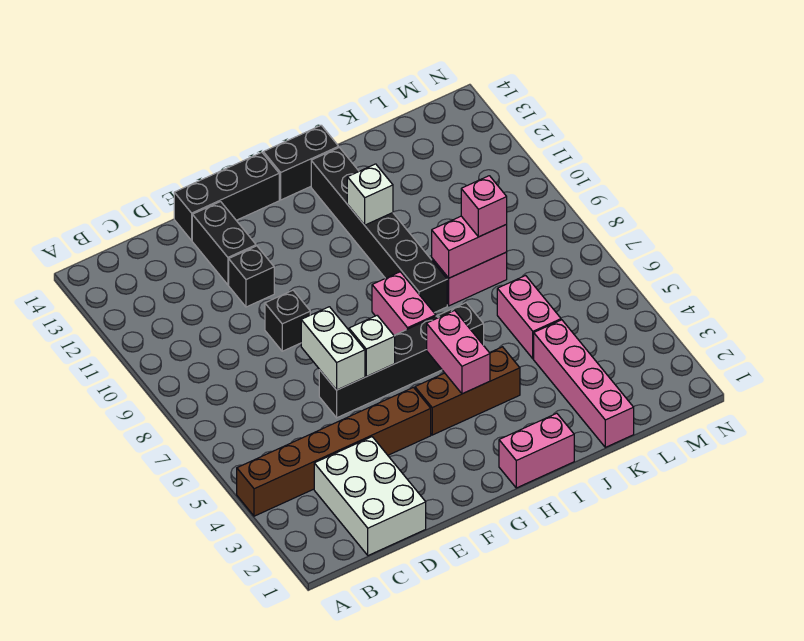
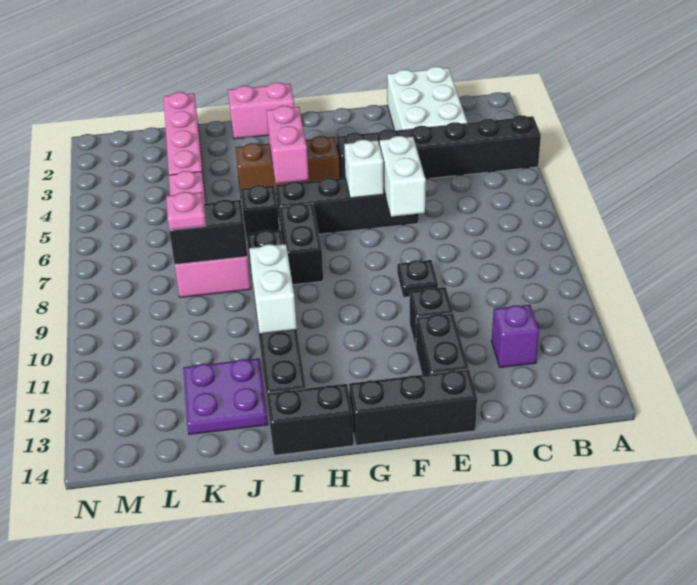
brown brick A4:F4 level 1 -> black brick A4:F4 level 1
none -> purple brick C12 level 1
black brick E9 level 1 -> black plate E9 level 1
pink brick H7:H8 level 1 -> black brick H7:H8 level 1
white brick I11 level 2 -> white brick I10:I11 level 2
pink brick J8:K8 level 2 -> black brick J8:K8 level 2
none -> purple plate J12:K13 level 1
pink brick K8 level 3 -> pink plate K8 level 3

